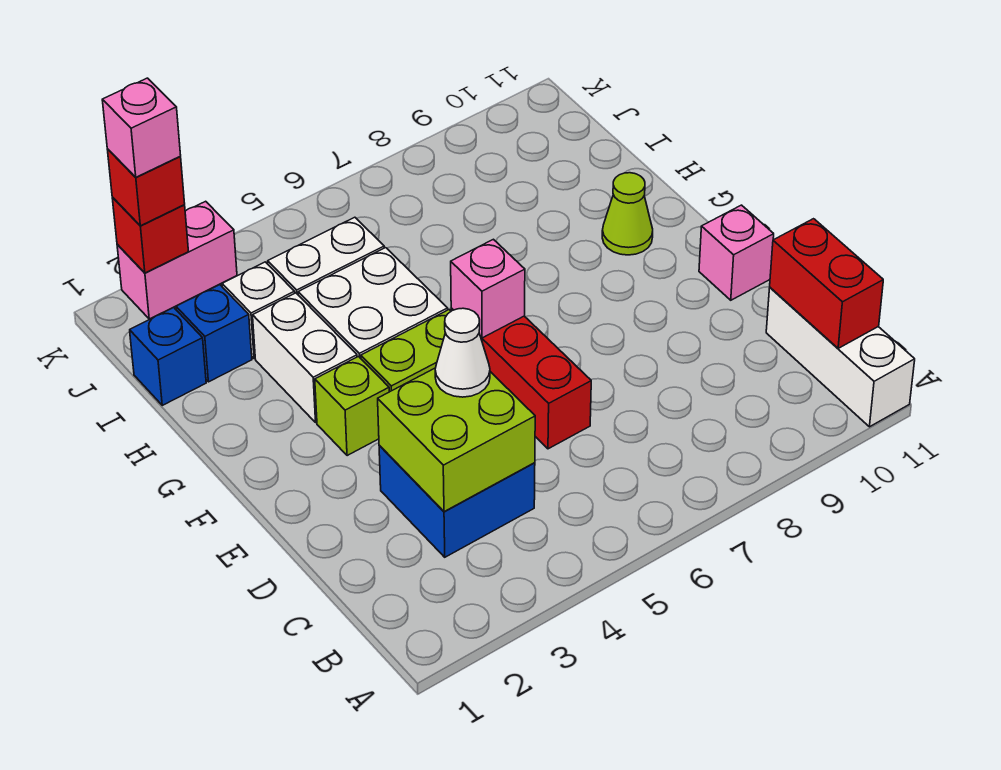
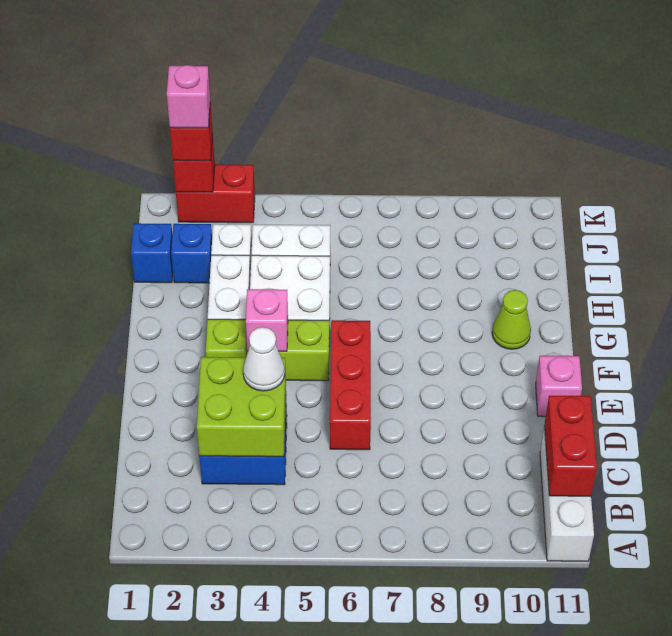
pink brick F6 level 2 -> pink brick F4 level 2
pink brick K2:K3 level 1 -> red brick K2:K3 level 1

